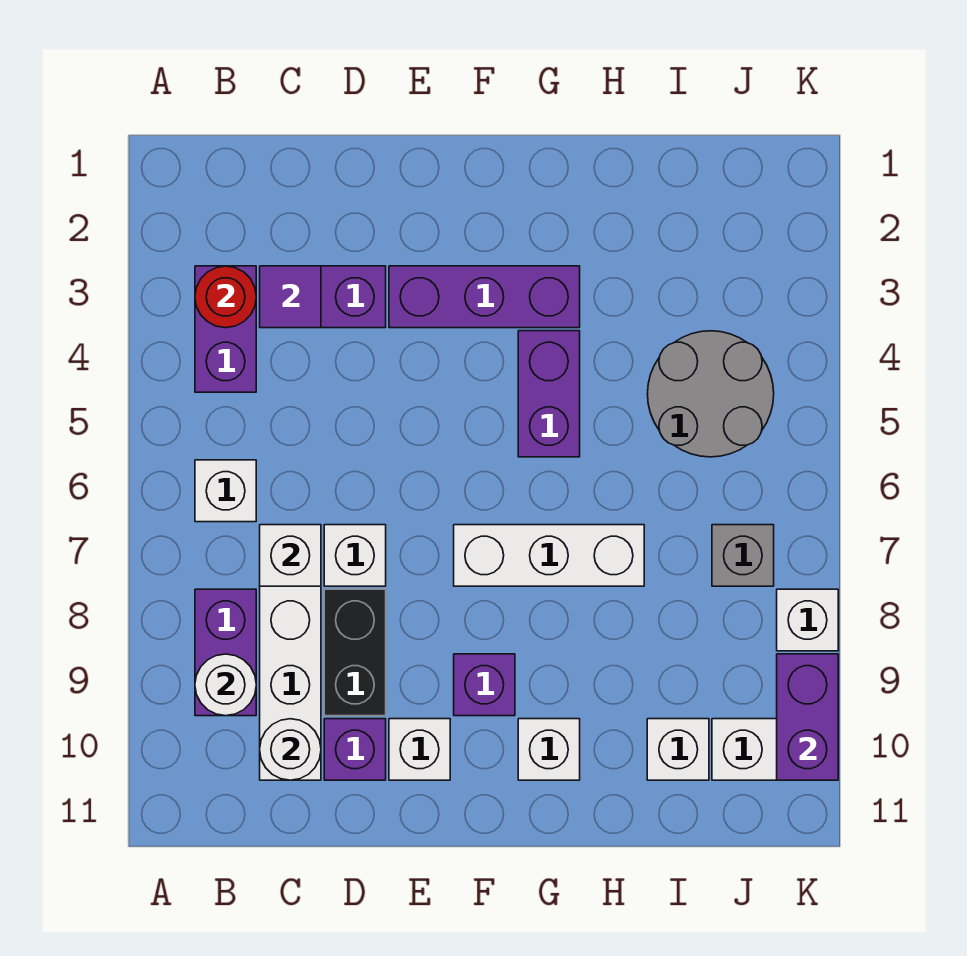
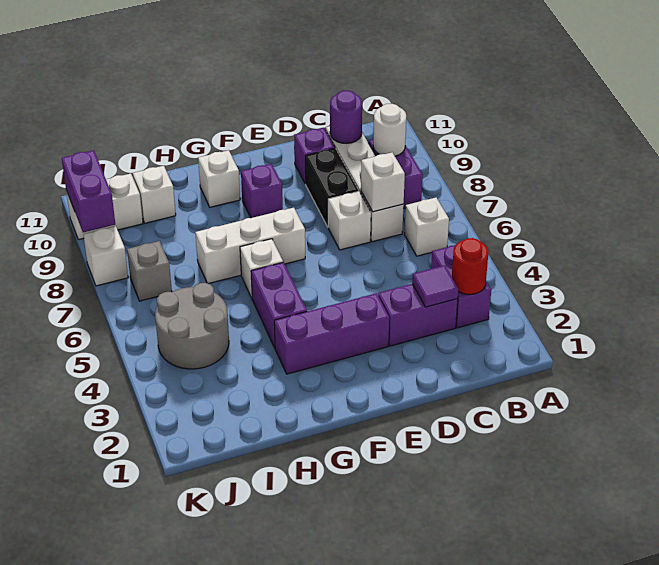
white round brick C10 level 2 -> purple round brick C10 level 2
white brick E10 level 1 -> white brick G6 level 1

